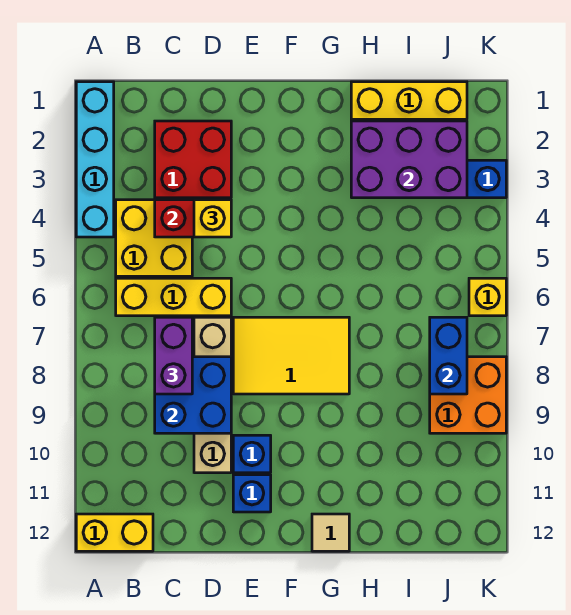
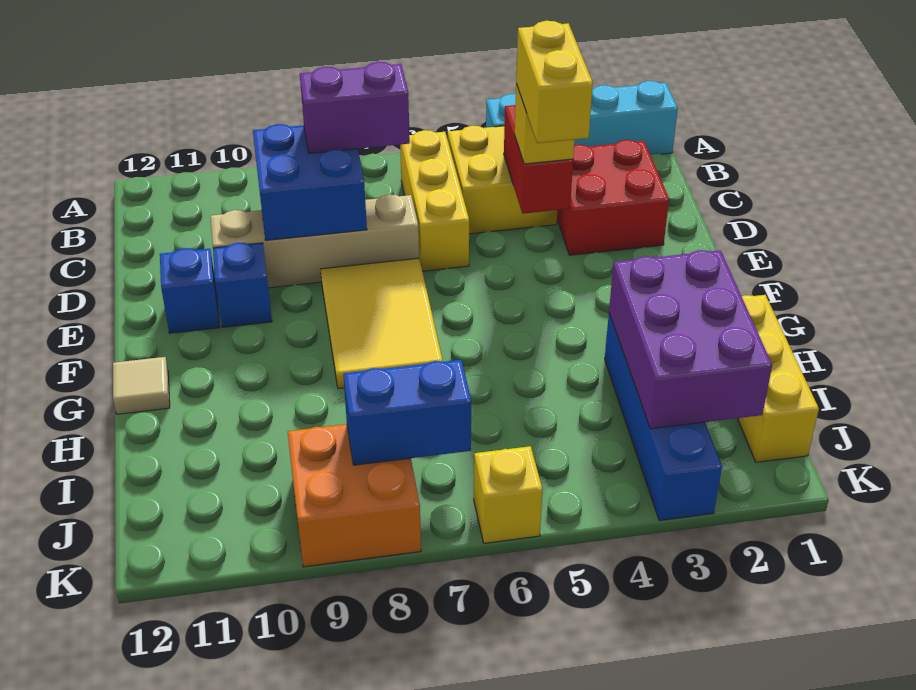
yellow brick A12:B12 level 1 -> yellow brick D4:E4 level 4

